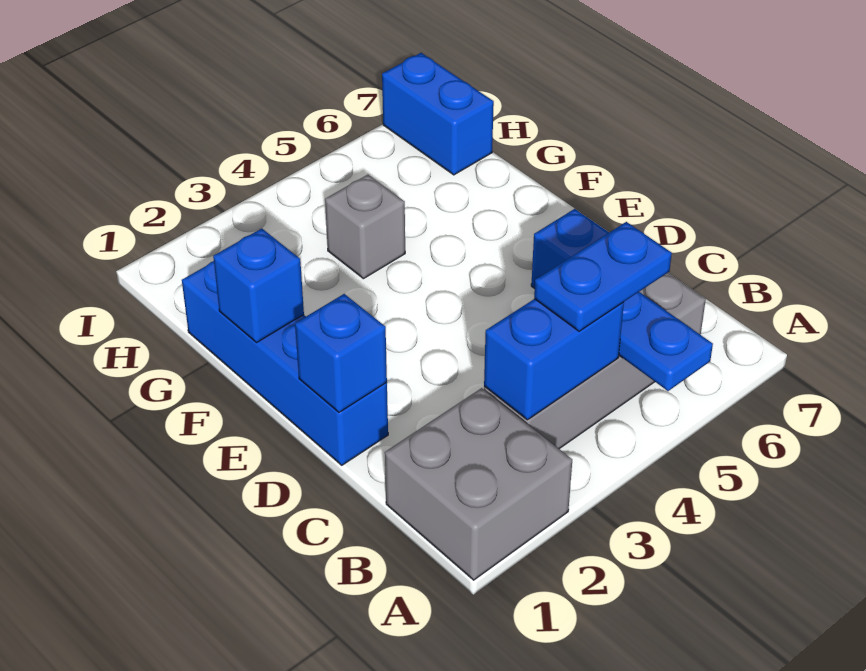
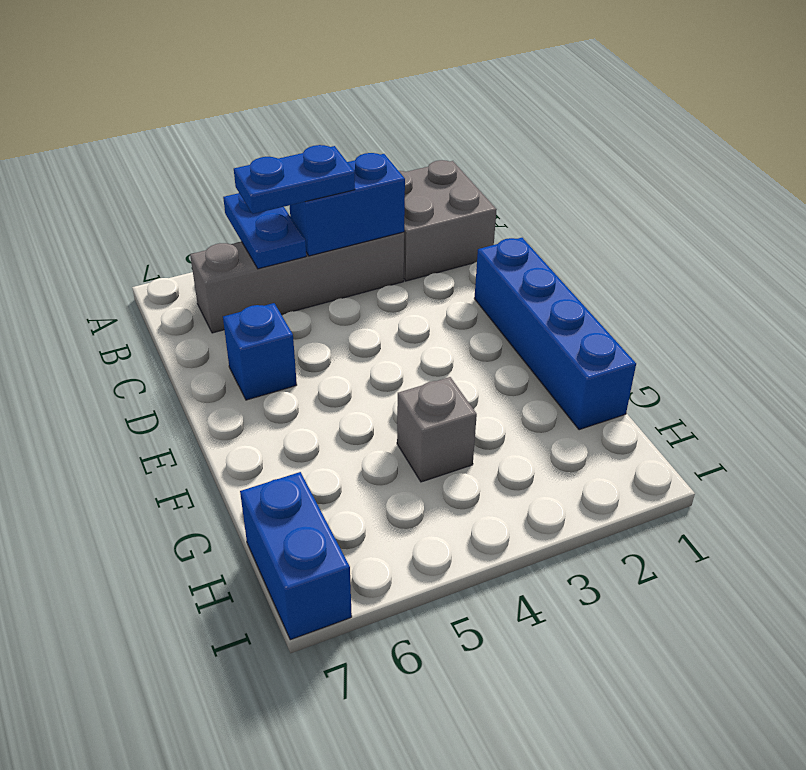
blue brick D1 level 2 -> none
blue brick F1 level 2 -> none

